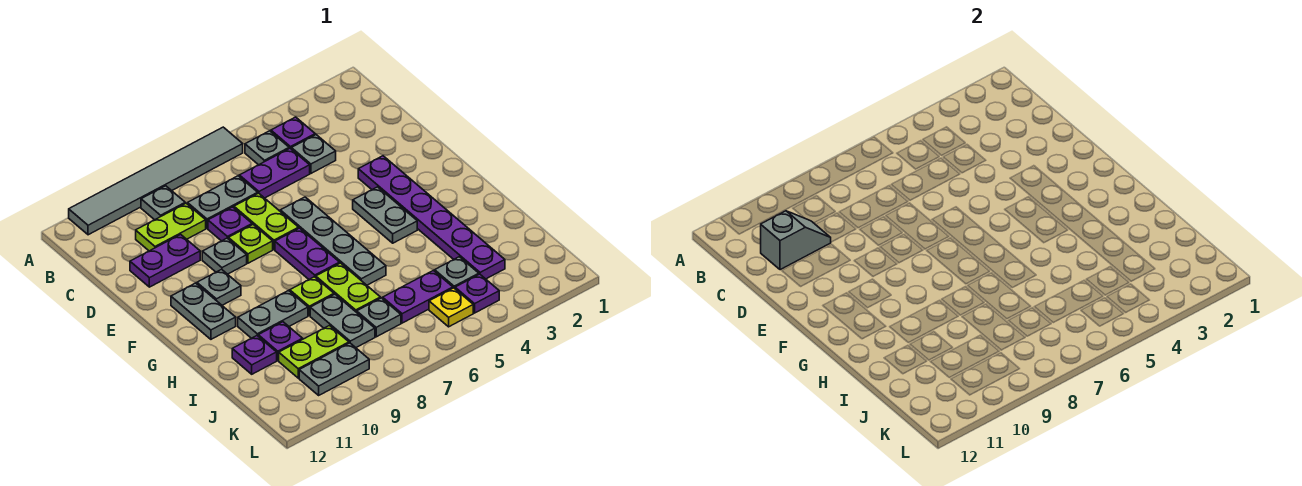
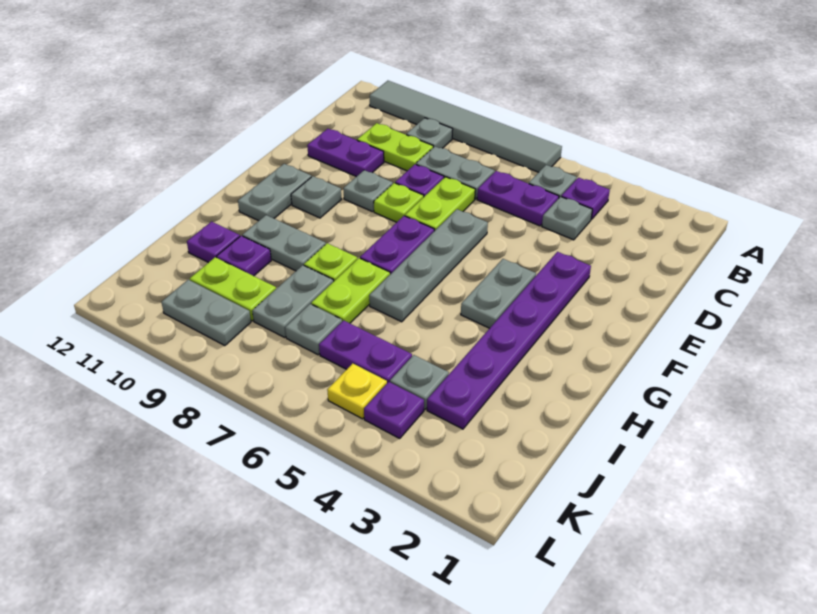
grey slope C10:C11 level 2 top 11 -> none

